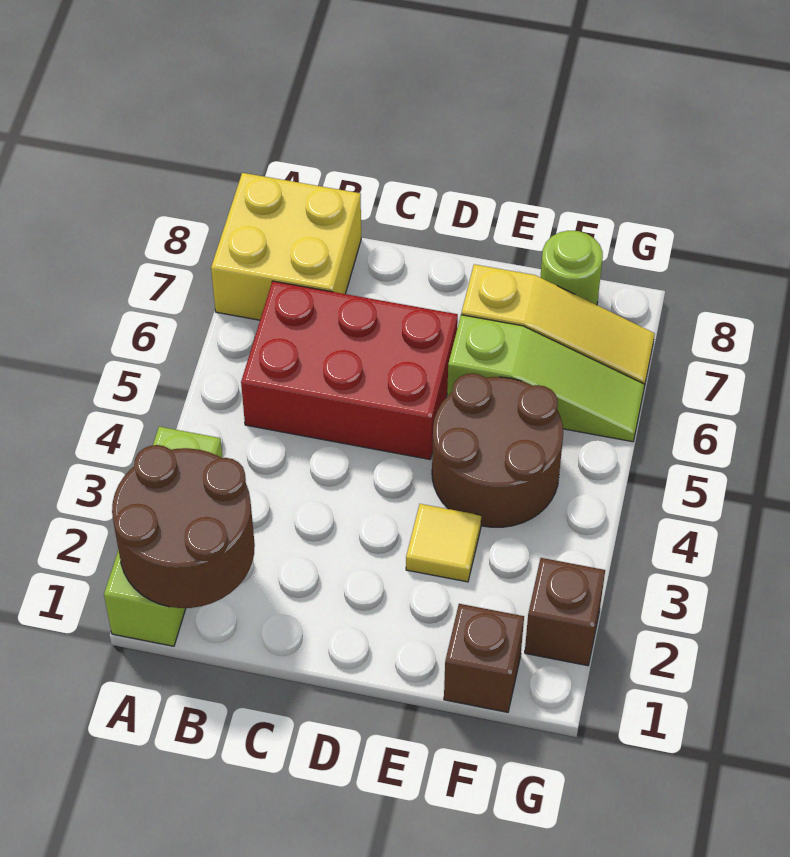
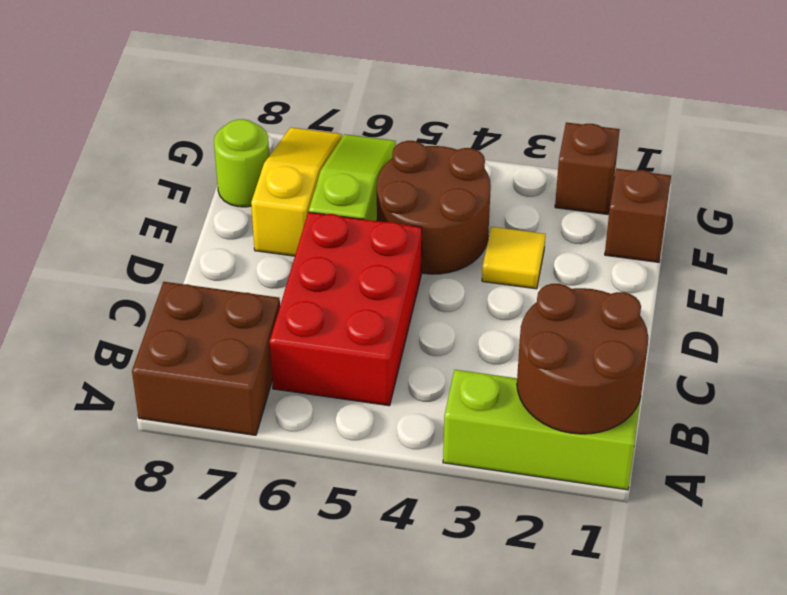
yellow brick A7:B8 level 1 -> brown brick A7:B8 level 1

